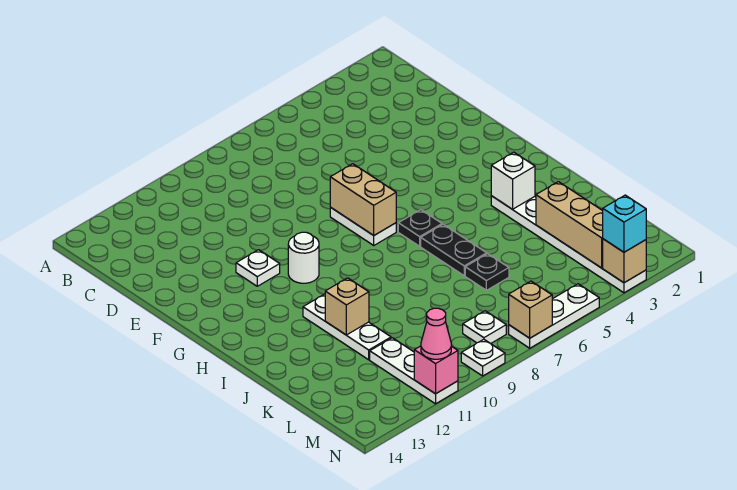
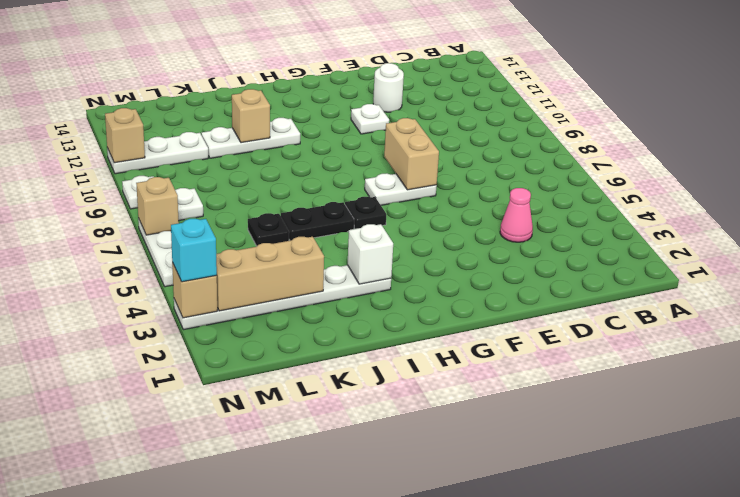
tan brick F7:G7 level 2 -> tan brick F7:F8 level 2
white round brick G10 level 1 -> white round brick E12 level 1
pink brick N11 level 2 -> tan brick N11 level 2
pink cone N11 level 3 -> pink cone D4 level 1

